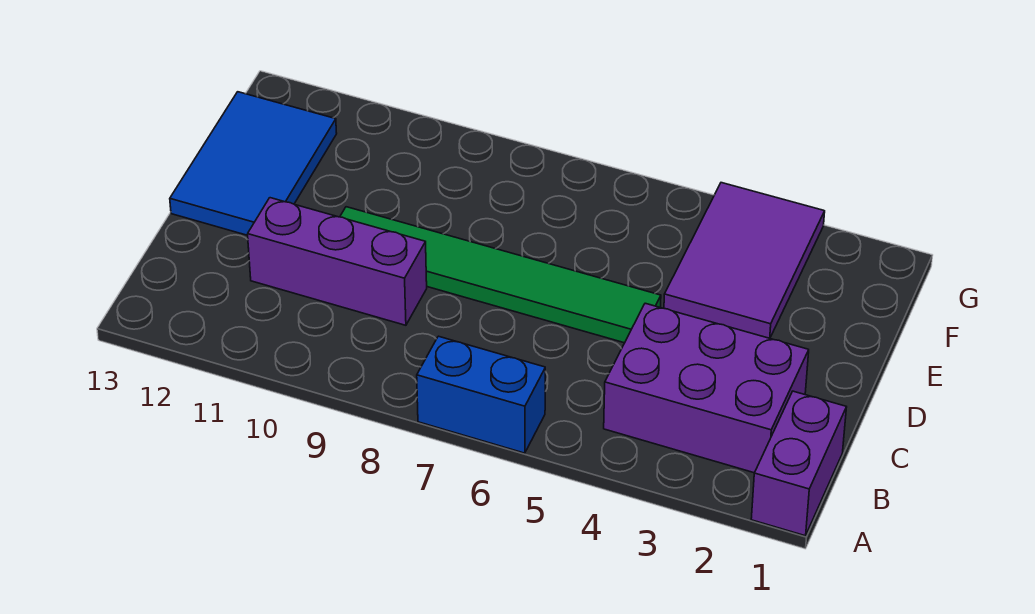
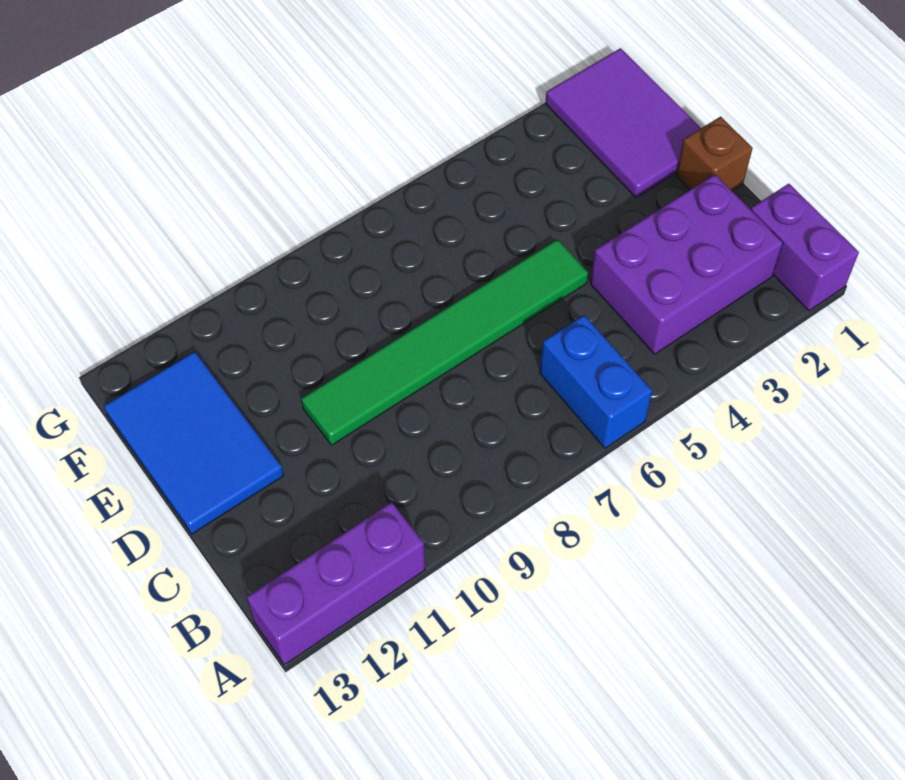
blue brick A6:A7 level 1 -> blue brick A6:B6 level 1
purple brick C9:C11 level 1 -> purple brick A11:A13 level 1
none -> brown brick D1 level 1
purple tile E3:G4 level 1 -> purple tile E1:G2 level 1

